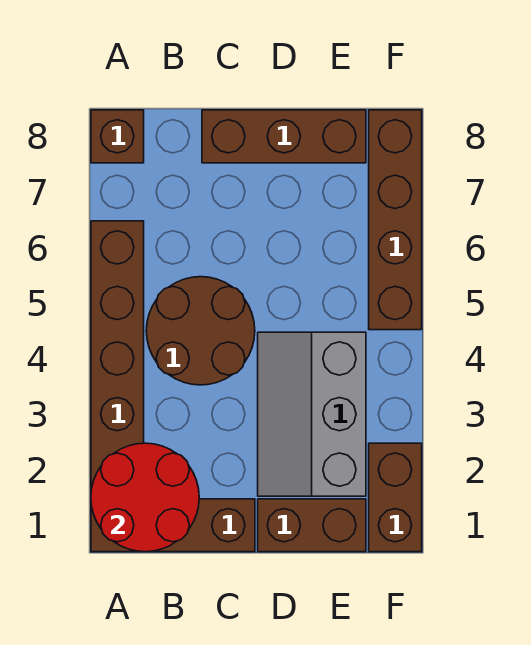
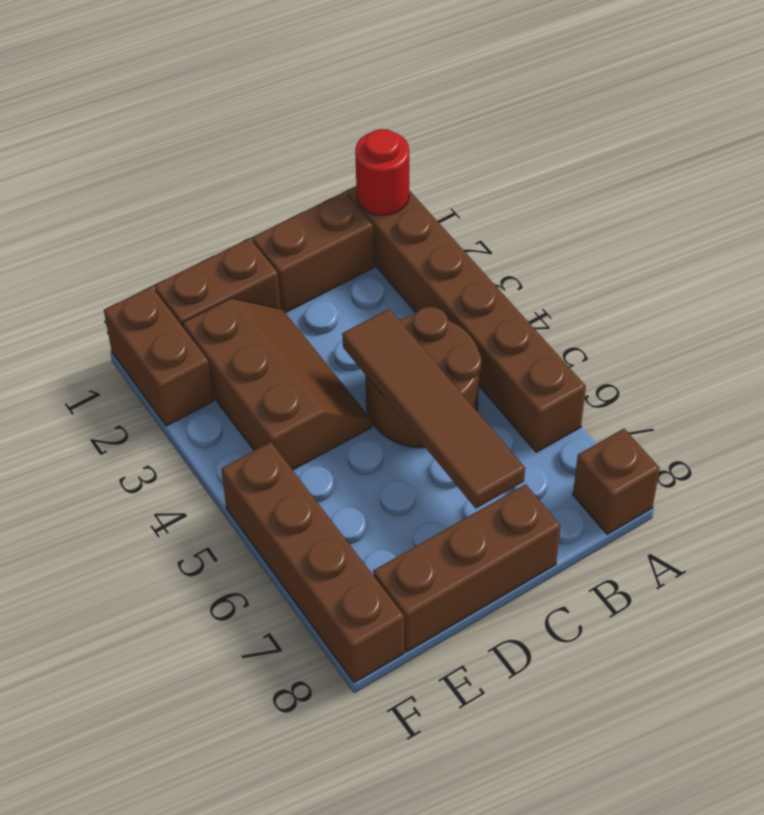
red round brick A1:B2 level 2 -> red round brick A1 level 2
none -> brown tile C4:C7 level 2
grey slope D2:E4 level 1 top E -> brown slope D2:E4 level 1 top E

